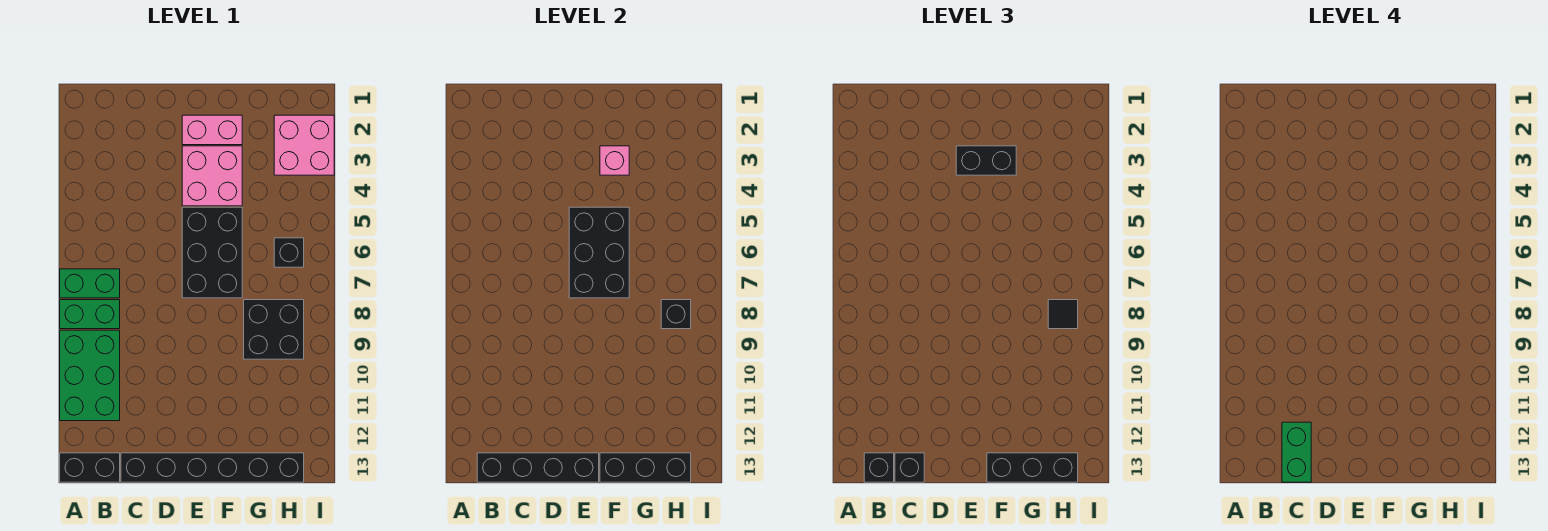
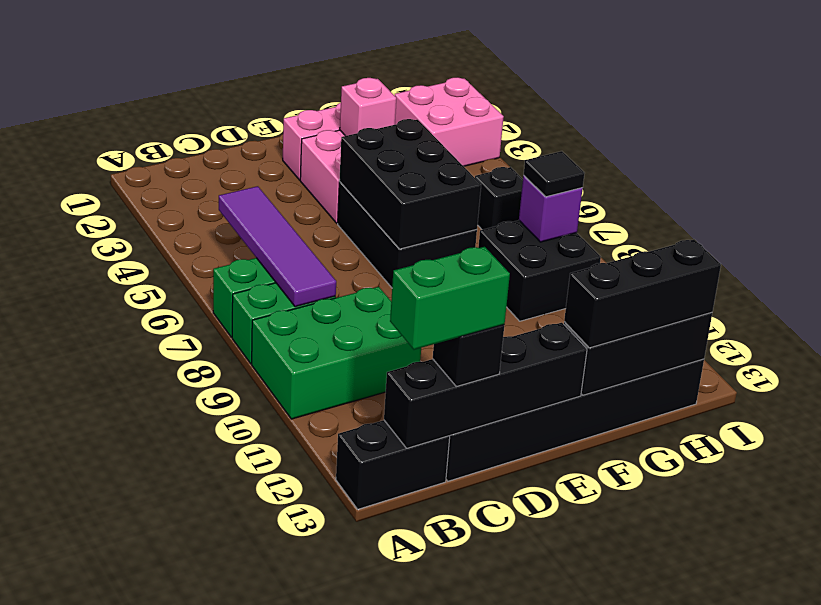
green brick A9:B11 level 1 -> green brick A9:C10 level 1
none -> purple tile B5:B8 level 2
black brick B13 level 3 -> none
green brick C12:C13 level 4 -> green brick B13:C13 level 4
black brick E3:F3 level 3 -> none
black brick H8 level 2 -> purple brick H8 level 2

